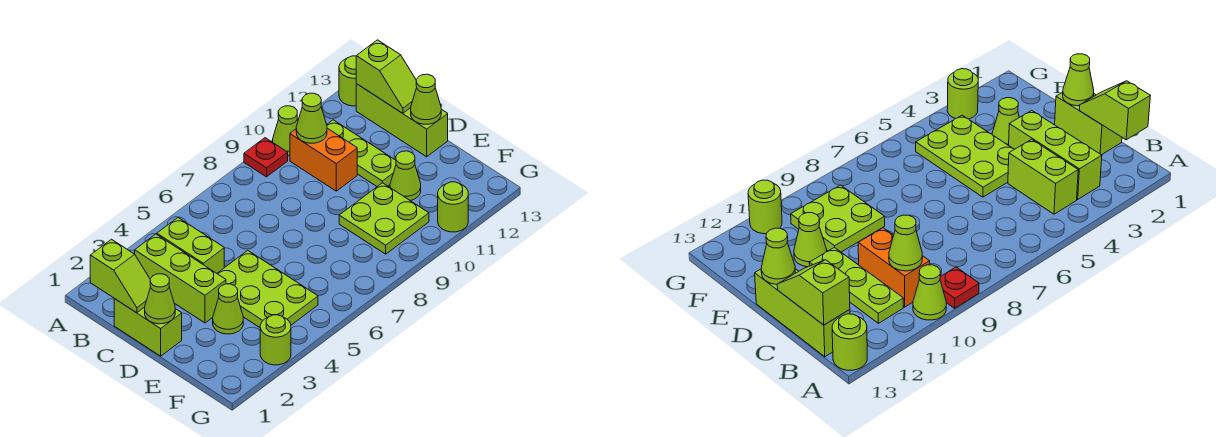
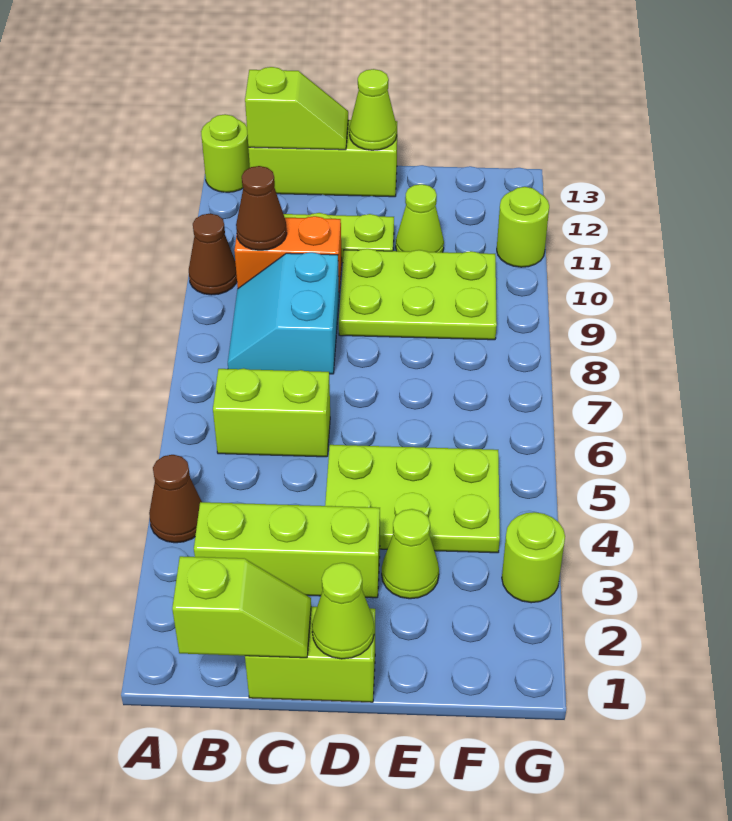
none -> brown cone A4 level 1
red plate A9 level 1 -> none
lime cone A10 level 1 -> brown cone A10 level 1
lime brick B4:C4 level 1 -> lime brick B6:C6 level 1
none -> cyan slope B8:C9 level 1 top C
lime cone B10 level 2 -> brown cone B10 level 2
lime plate E9:F10 level 1 -> lime plate D9:F10 level 1

